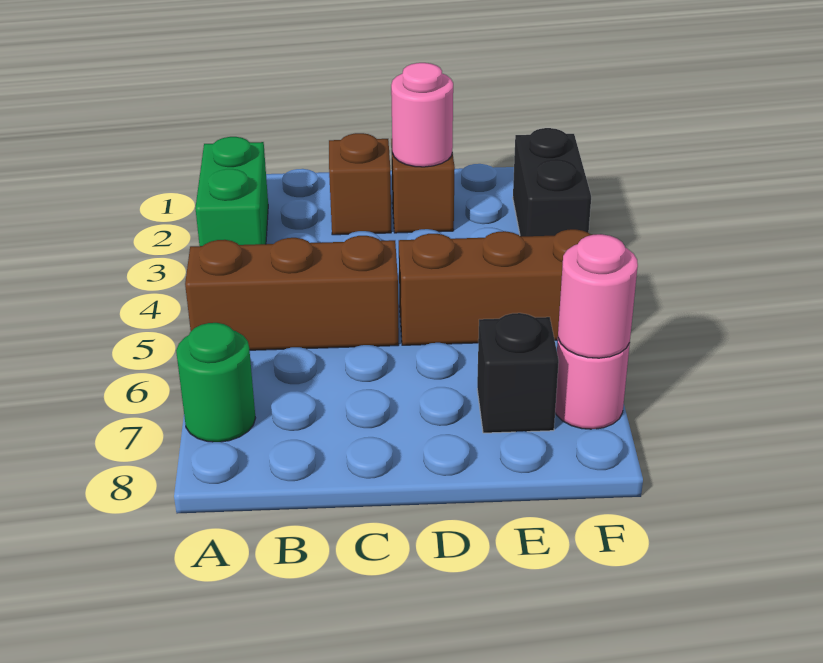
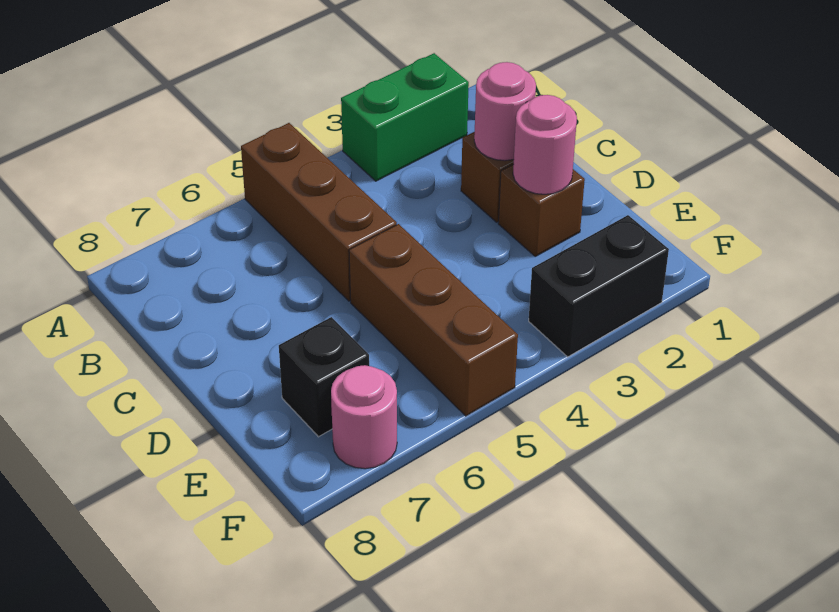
green round brick A7 level 1 -> none
pink round brick F7 level 2 -> pink round brick C2 level 2

